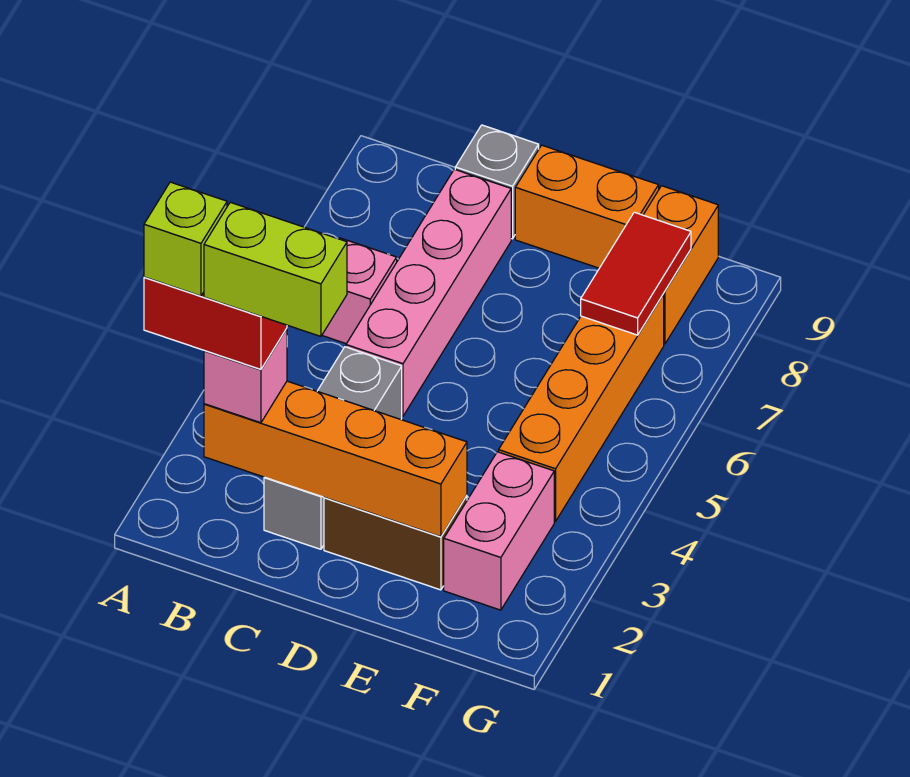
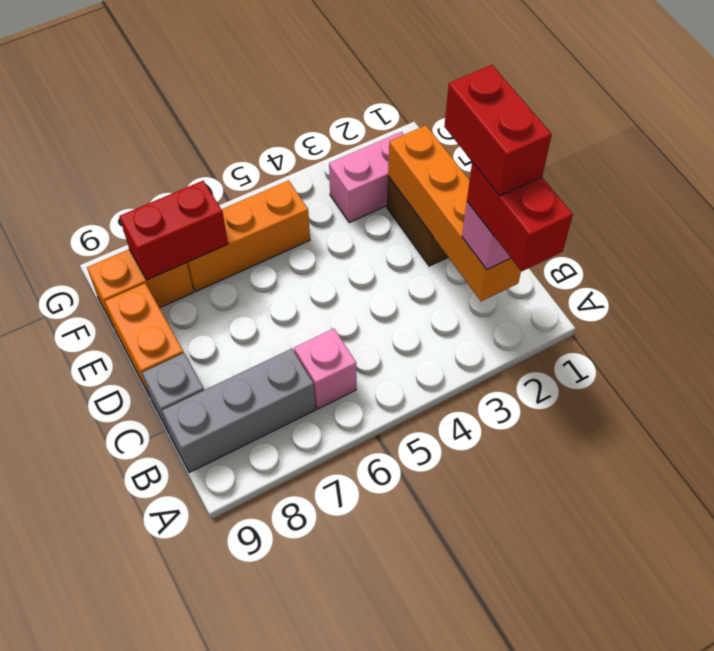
lime brick A2 level 5 -> none
lime brick B2:C2 level 5 -> red brick B2:C2 level 5
grey brick C2:C4 level 1 -> grey brick B7:B9 level 1
pink brick C5:C8 level 1 -> none
orange brick F4:F7 level 1 -> orange brick F5:F7 level 1
red tile F7:F8 level 2 -> red brick F7:F8 level 2

